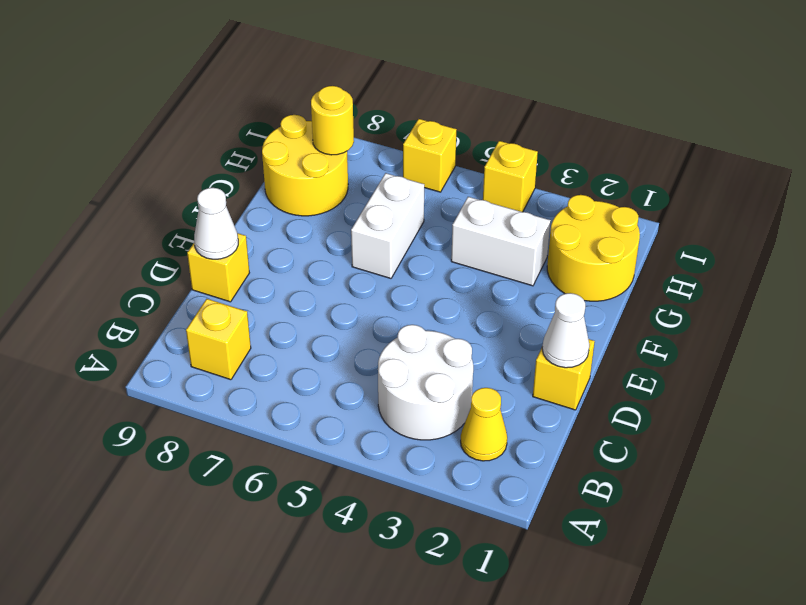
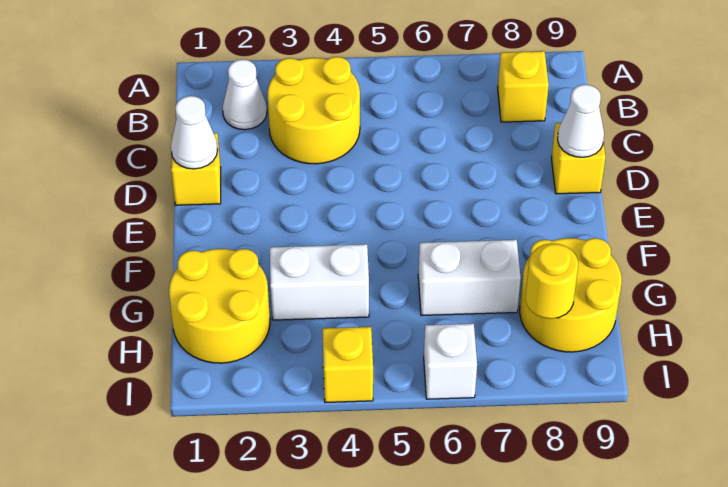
yellow cone B2 level 1 -> white cone B2 level 1
white round brick B3:C4 level 1 -> yellow round brick B3:C4 level 1
white brick F6:G6 level 1 -> white brick G6:G7 level 1
yellow brick I6 level 1 -> white brick I6 level 1

